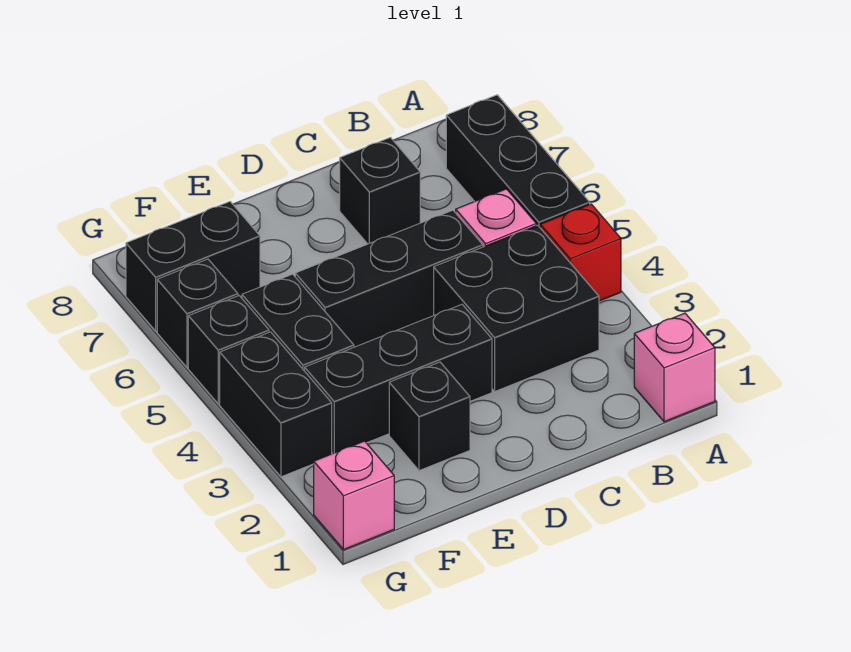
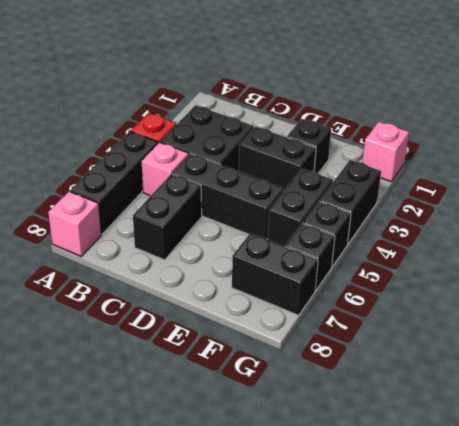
pink brick A1 level 1 -> pink brick A8 level 1
black brick C7 level 1 -> black brick C6:C7 level 1
black brick D3:F3 level 1 -> black brick D3:E3 level 1

